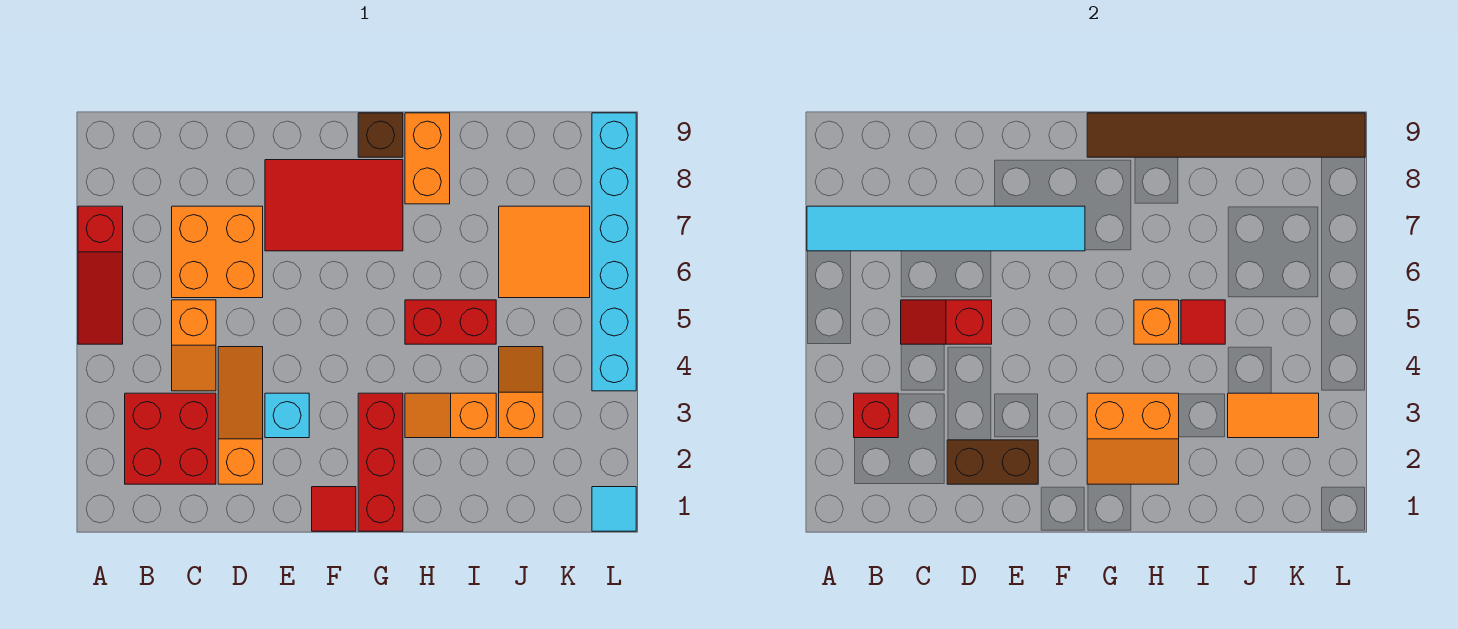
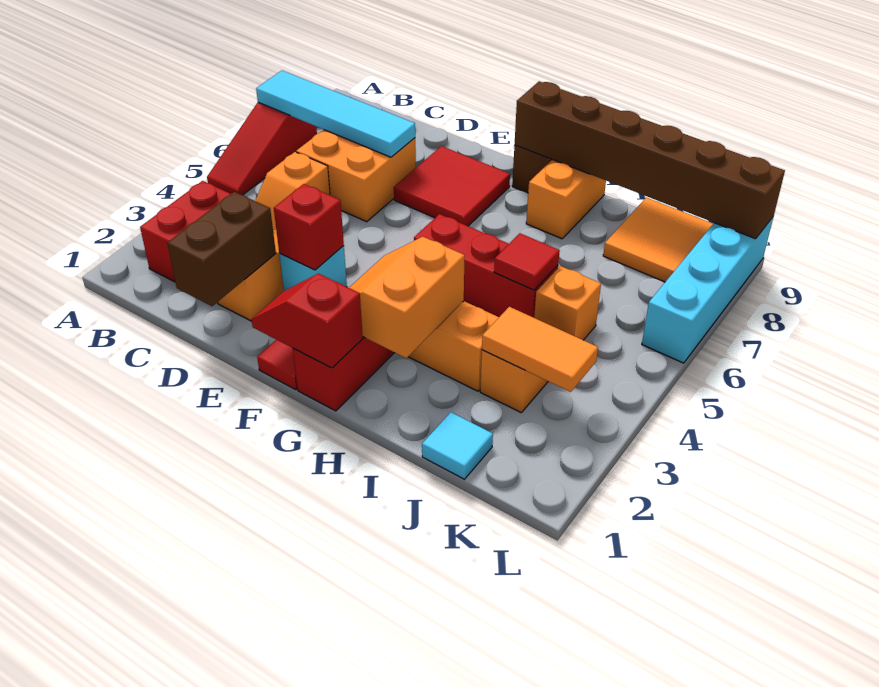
cyan tile A7:F7 level 2 -> cyan tile A7:D7 level 2
red brick B3 level 2 -> red brick E3 level 2
red slope C5:D5 level 2 top D -> red slope F1:G1 level 2 top G
brown brick D2:E2 level 2 -> brown brick D1:D2 level 2
red tile E7:G8 level 1 -> red tile E7:F8 level 1
orange slope G2:H3 level 2 top 3 -> orange slope G2:H3 level 2 top H
brown tile G9:L9 level 2 -> brown brick G9:L9 level 2
red brick H5:I5 level 1 -> red brick G5:I5 level 1
orange brick H5 level 2 -> orange brick J5 level 1
orange tile J6:K7 level 1 -> orange tile J8:K9 level 1
cyan tile L1 level 1 -> cyan tile J1 level 1
cyan brick L4:L9 level 1 -> cyan brick L6:L9 level 1

